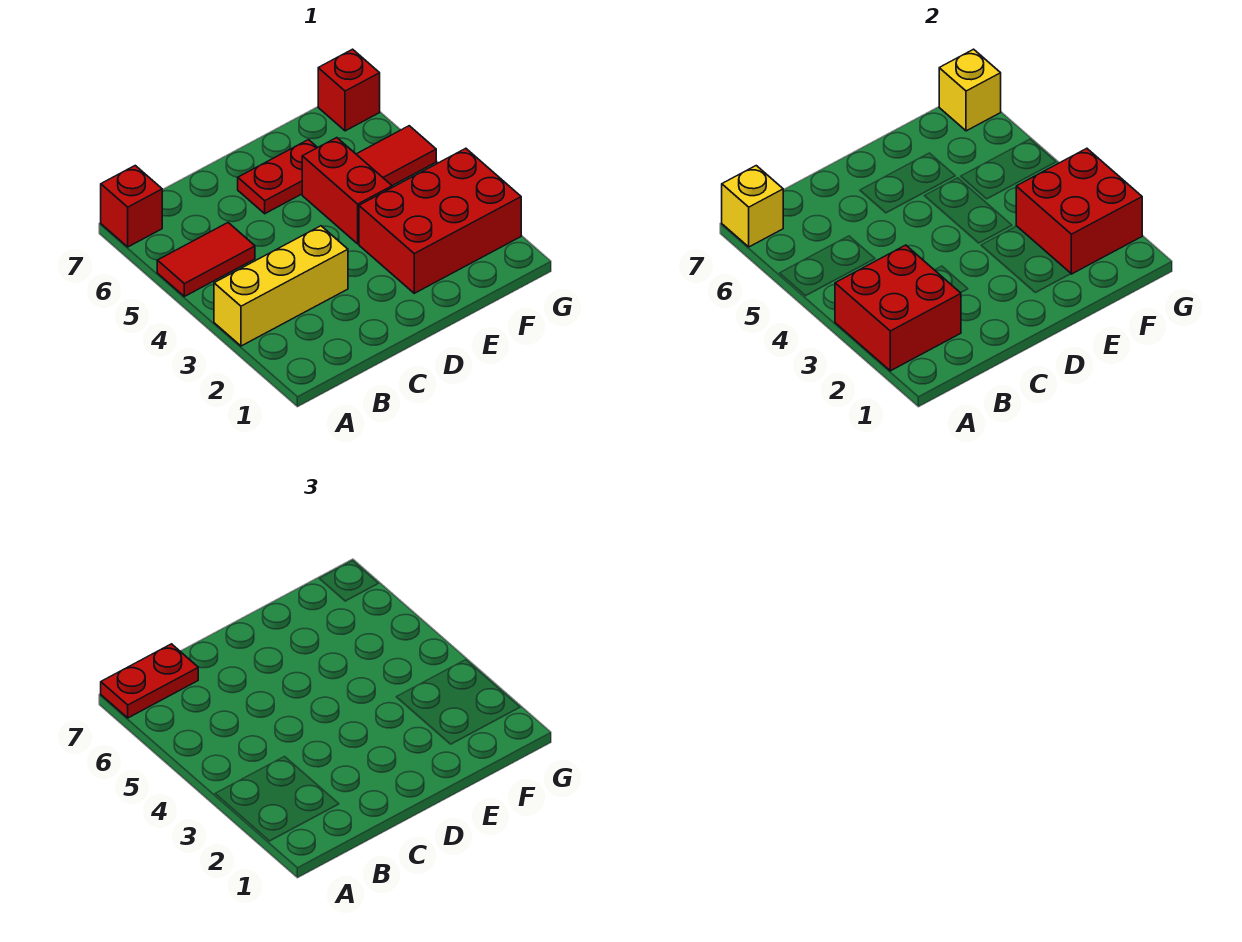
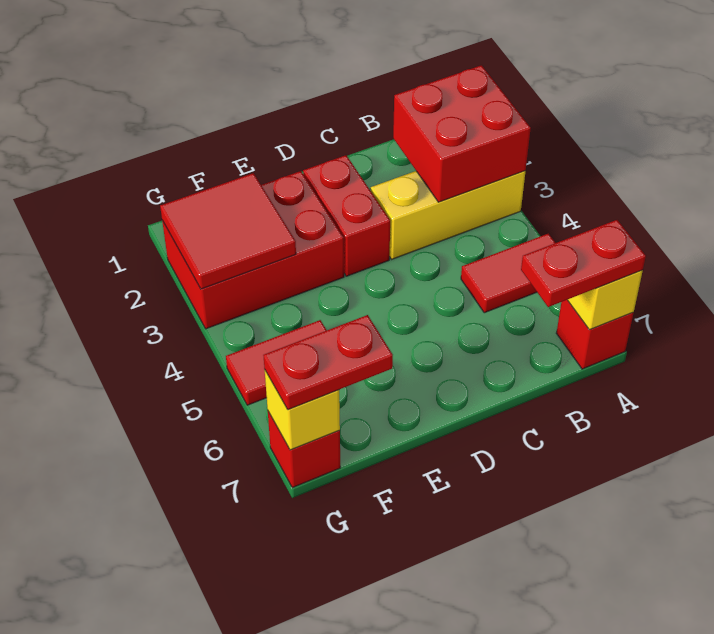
red plate D6:E6 level 1 -> red plate F7:G7 level 3
red brick E4:E5 level 1 -> red brick D2:D3 level 1
red brick F2:G3 level 2 -> red tile F2:G3 level 2

